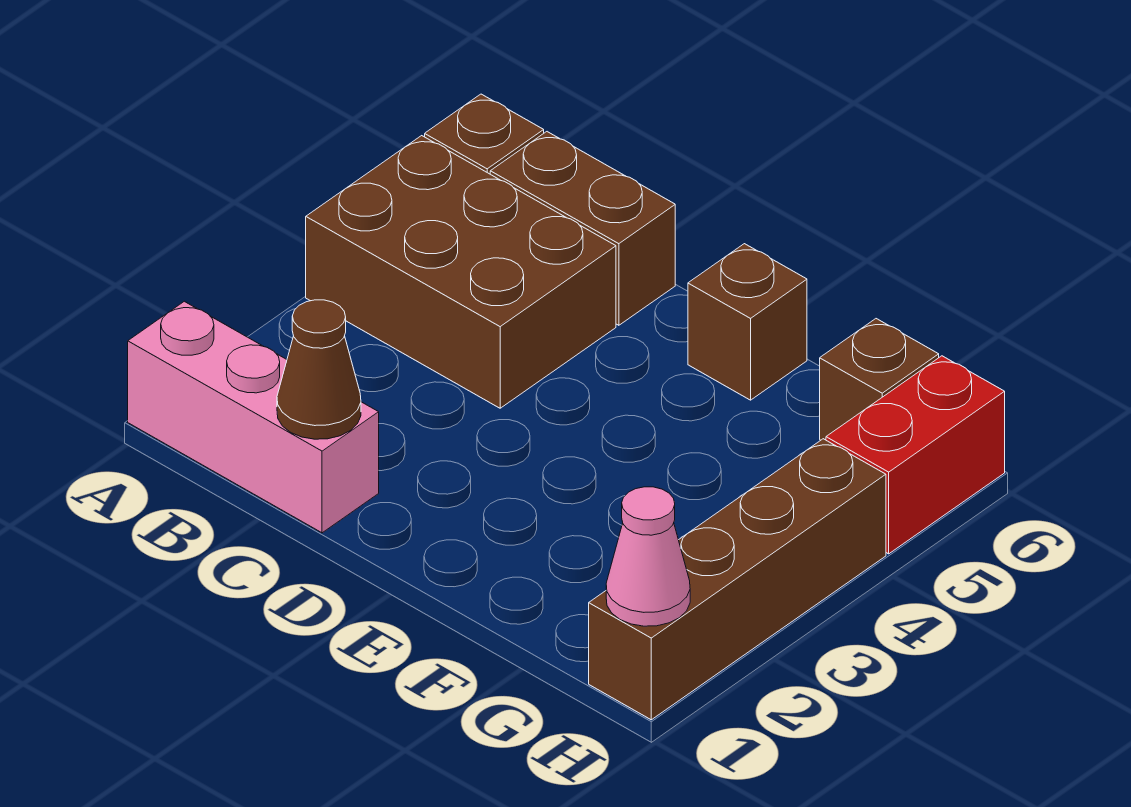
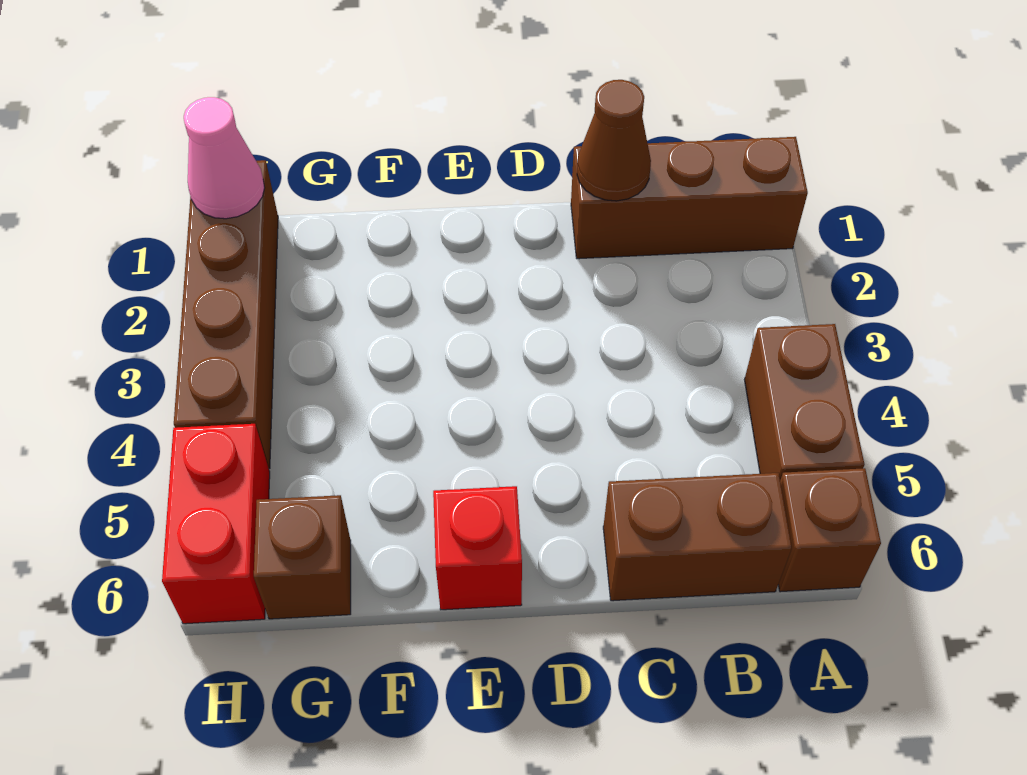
pink brick A1:C1 level 1 -> brown brick A1:C1 level 1
brown brick A4:C5 level 1 -> brown brick A4:A5 level 1
brown brick E6 level 1 -> red brick E6 level 1

